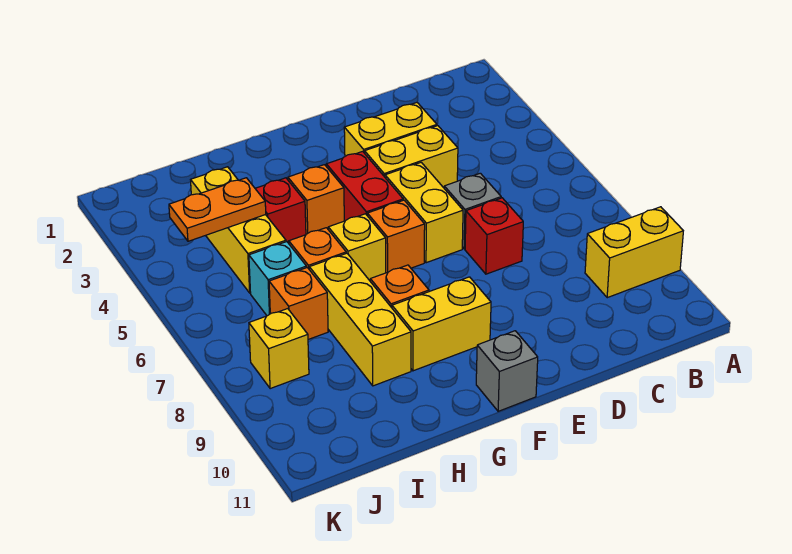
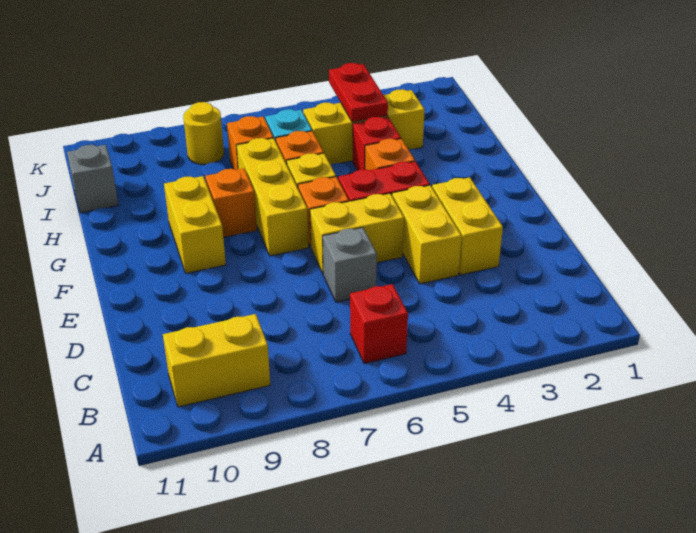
yellow brick A9:B9 level 1 -> yellow brick B9:B10 level 1
red brick D7 level 1 -> red brick B6 level 1
grey brick F11 level 1 -> grey brick I11 level 1
yellow brick H7:H9 level 1 -> yellow brick F7:H7 level 1
orange plate I4:J4 level 2 -> red plate I4:J4 level 2
yellow brick J8 level 1 -> yellow round brick J8 level 1

